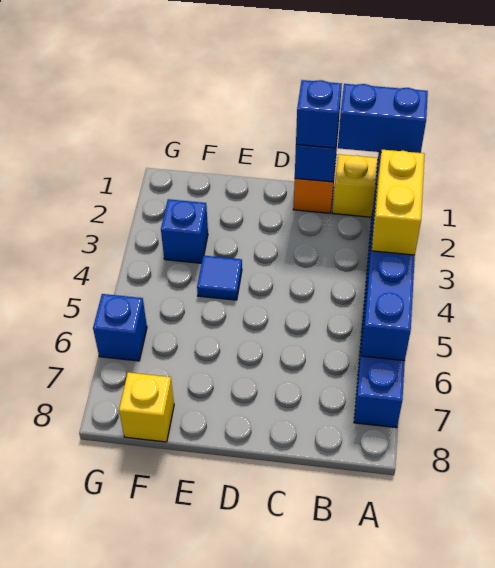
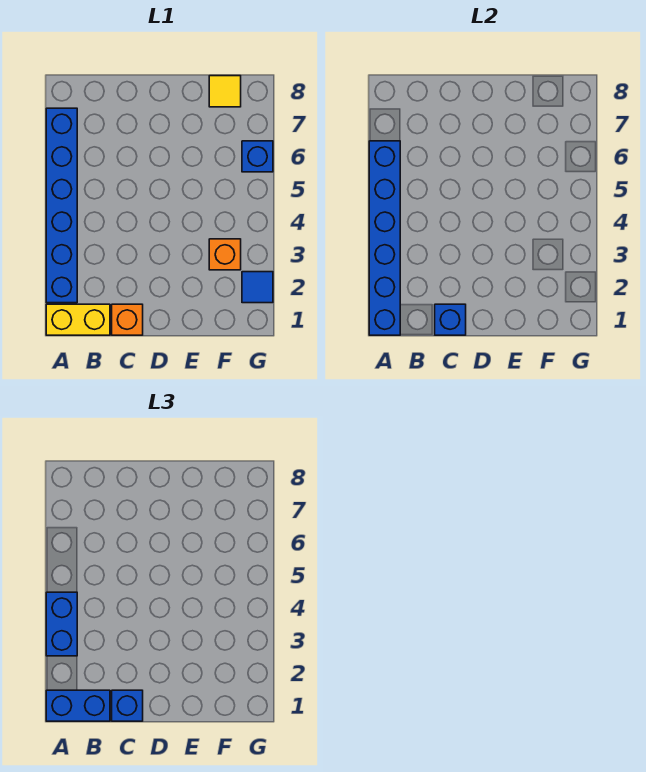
yellow brick A3:A4 level 3 -> blue brick A3:A4 level 3
blue tile E4 level 1 -> blue tile G2 level 1
blue brick F3 level 1 -> orange brick F3 level 1
yellow brick F8 level 1 -> yellow tile F8 level 1

